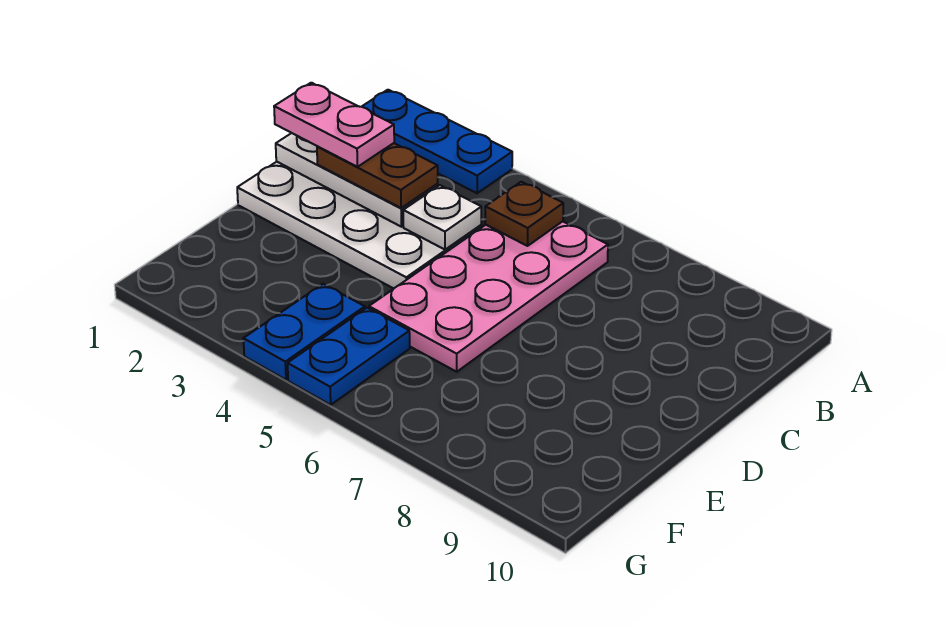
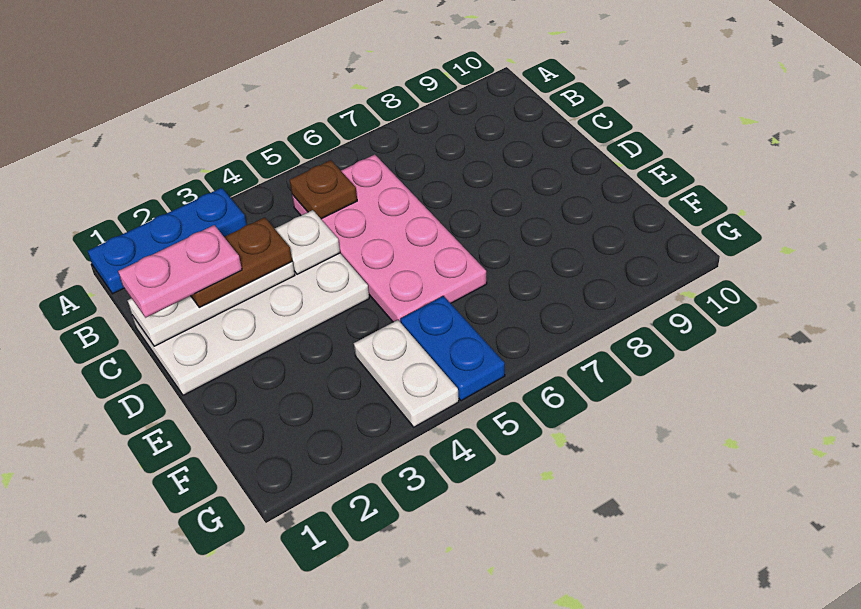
blue plate F4:G4 level 1 -> white plate F4:G4 level 1

